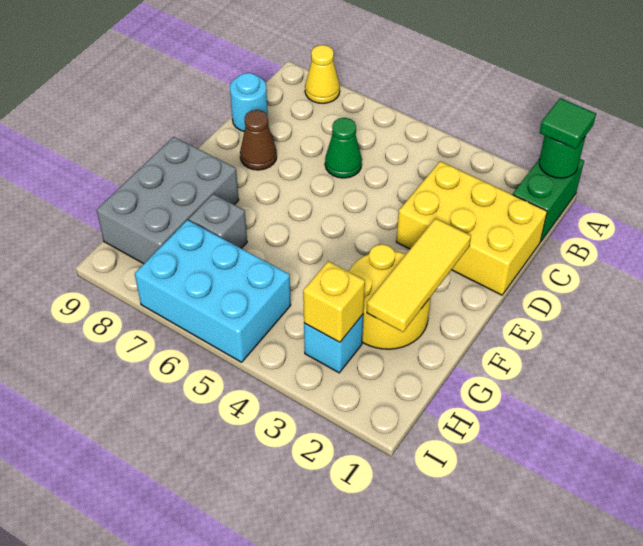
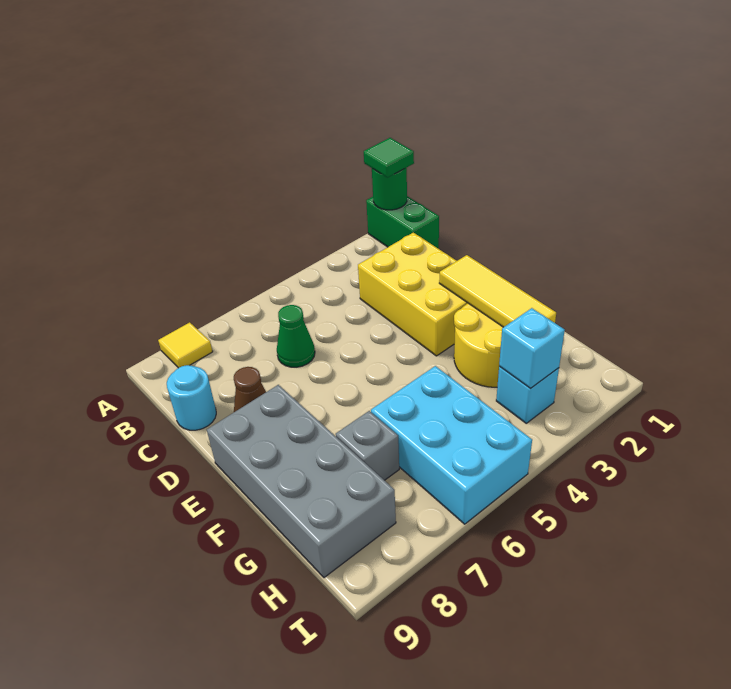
yellow cone A8 level 1 -> yellow tile A8 level 1
yellow brick C1:D3 level 1 -> yellow brick C2:E3 level 1
grey brick F8:H9 level 1 -> grey brick E8:H9 level 1
yellow brick H3 level 2 -> cyan brick H3 level 2
cyan brick H5:I7 level 1 -> cyan brick G5:I6 level 1

